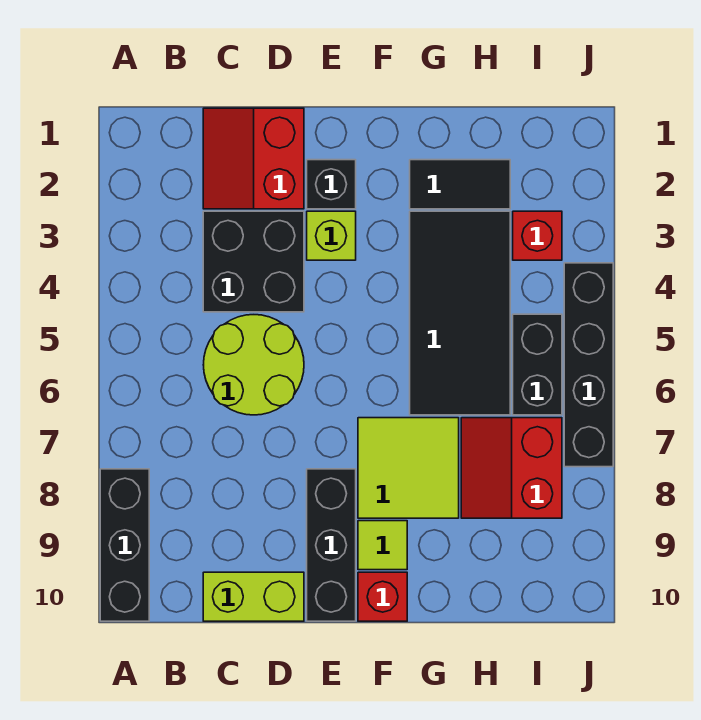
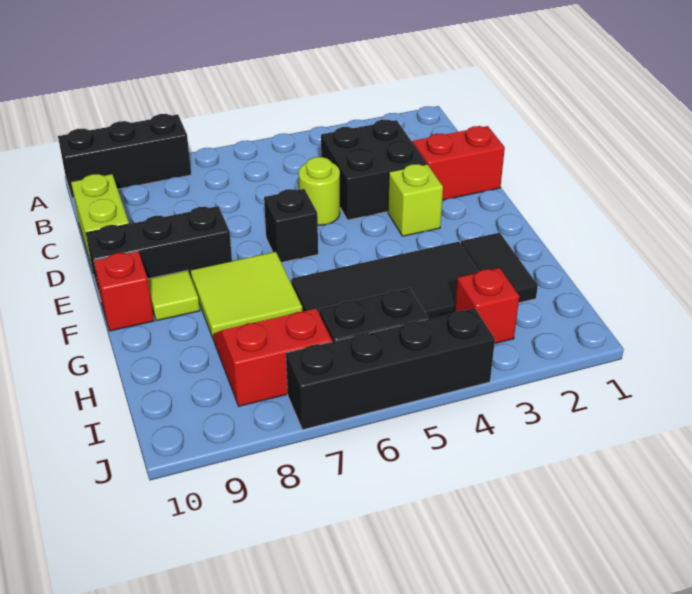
lime round brick C5:D6 level 1 -> lime round brick D5 level 1
black brick E2 level 1 -> black brick E6 level 1

